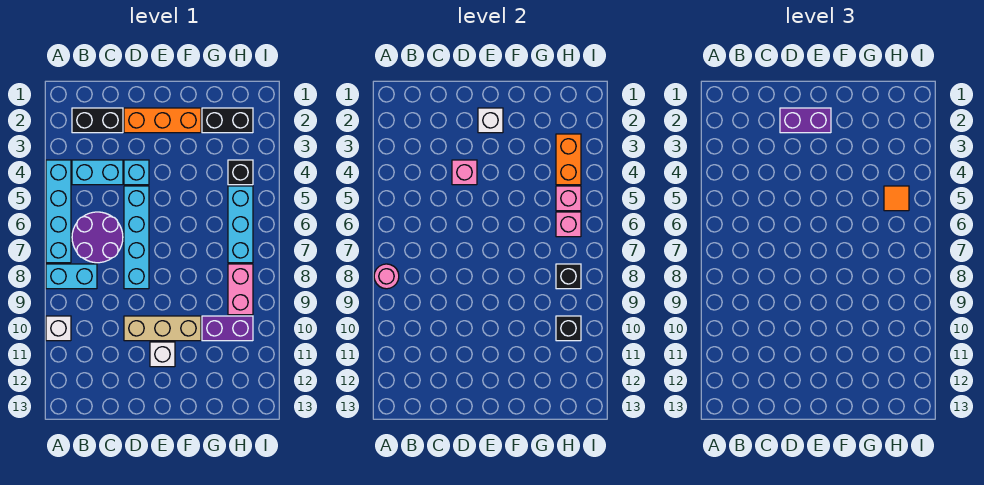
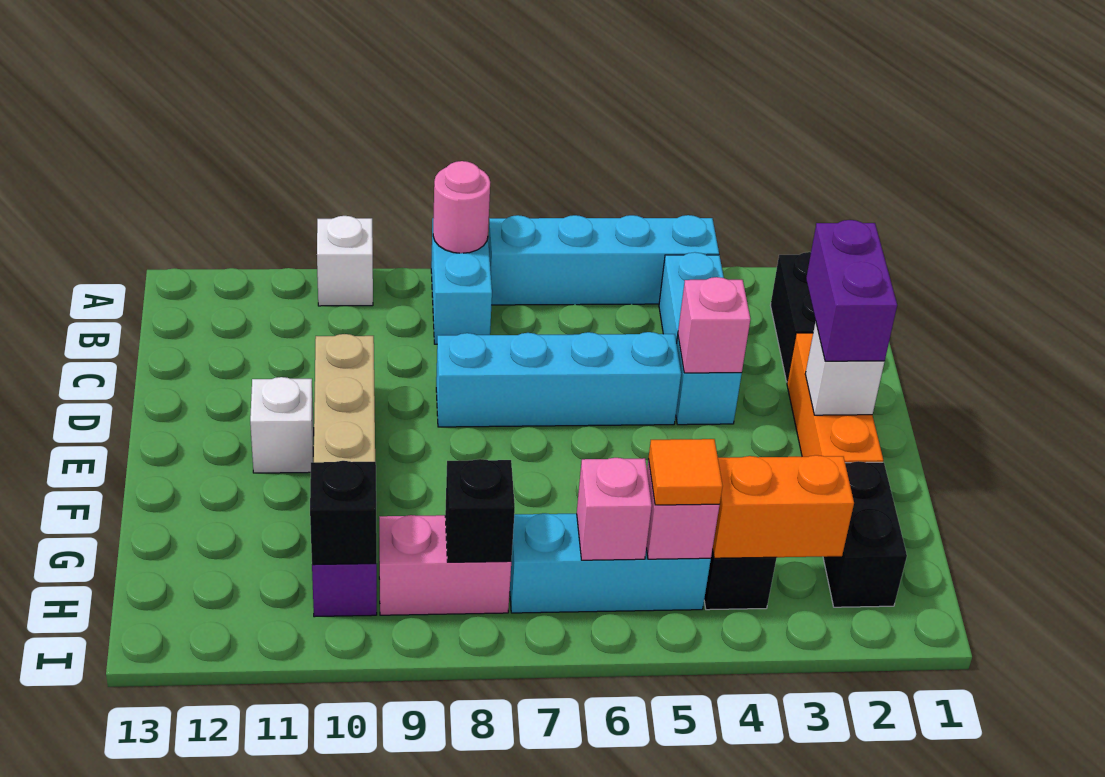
purple round brick B6:C7 level 1 -> none

